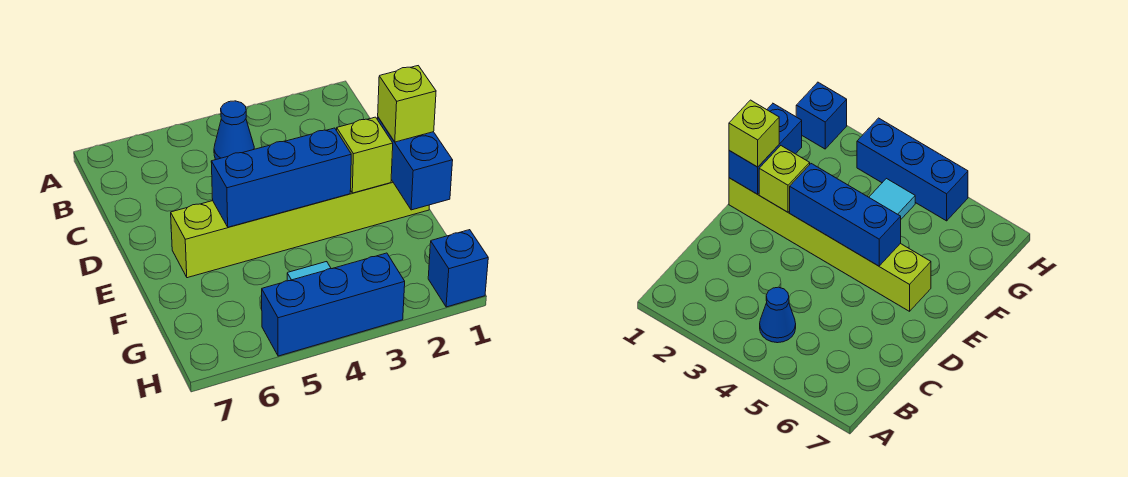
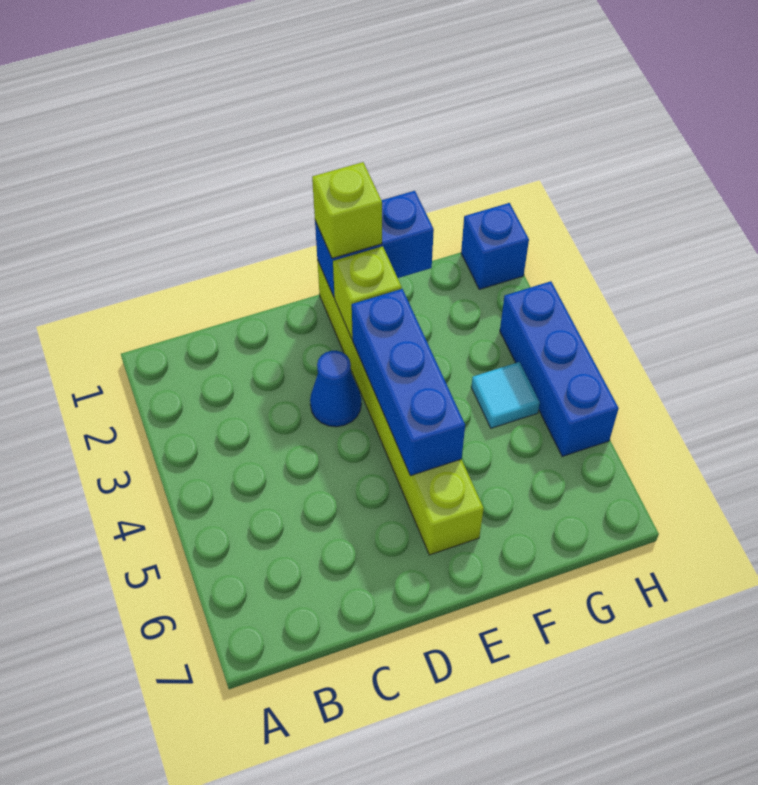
blue cone B4 level 1 -> blue cone D3 level 1

